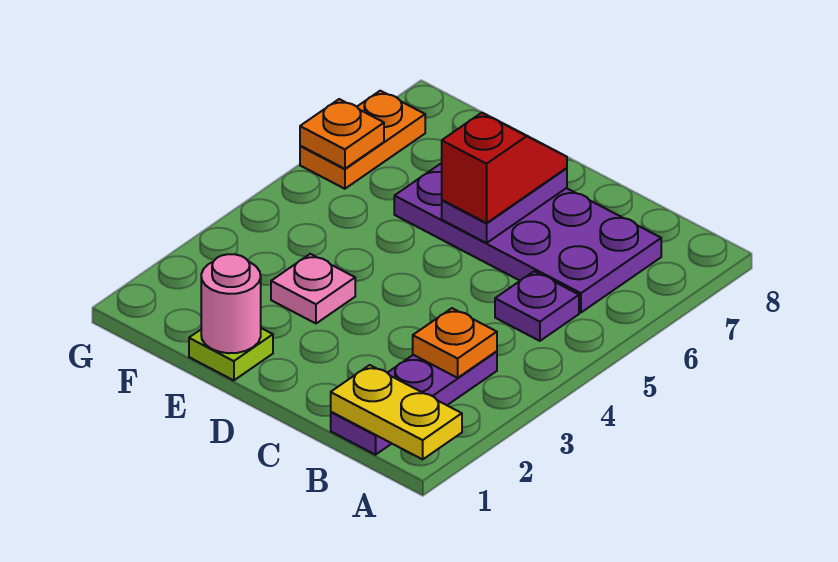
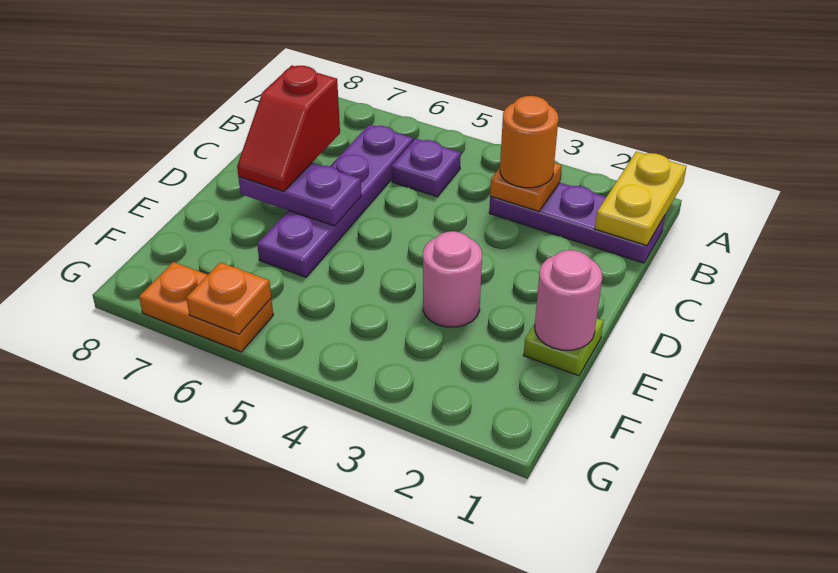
none -> orange round brick B3 level 3
purple plate B6:E7 level 1 -> purple plate B6:E6 level 1
red slope D6:D7 level 3 top 6 -> red slope C7:D7 level 3 top C
pink plate E3 level 1 -> pink round brick E3 level 1

